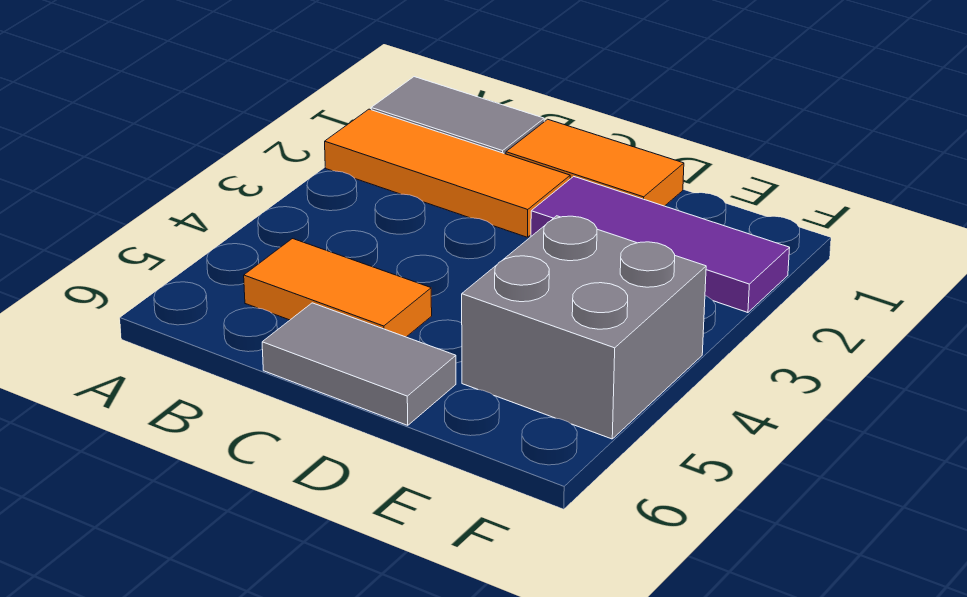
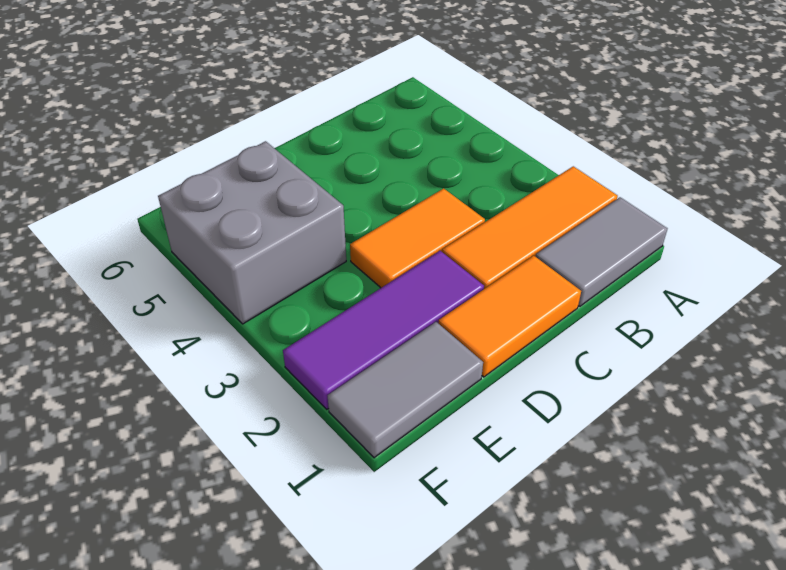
orange tile B5:C5 level 1 -> orange tile C3:D3 level 1
grey tile C6:D6 level 1 -> grey tile E1:F1 level 1

